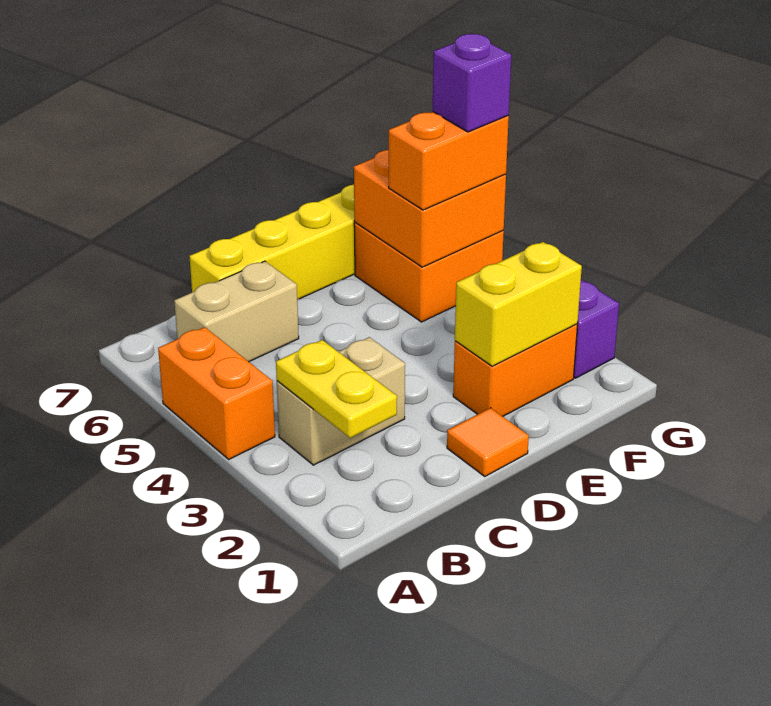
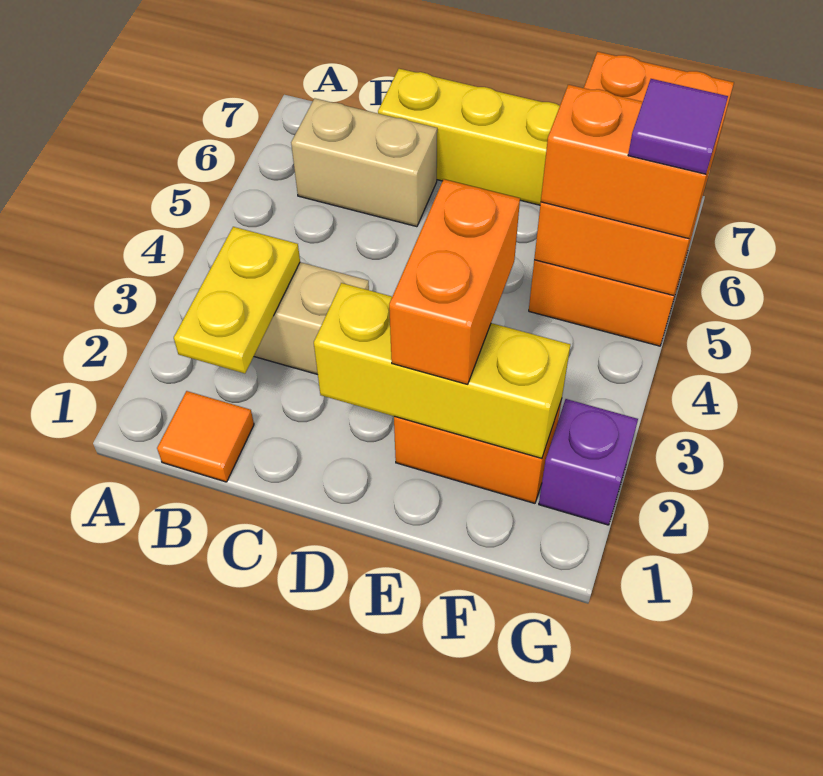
orange brick A4:A5 level 1 -> orange brick E2:E3 level 3
orange tile D1 level 1 -> orange tile B1 level 1
yellow brick E2:F2 level 2 -> yellow brick D2:F2 level 2
orange brick F5:G6 level 2 -> orange brick F5:G7 level 2
purple brick G5 level 4 -> purple tile G5 level 4

